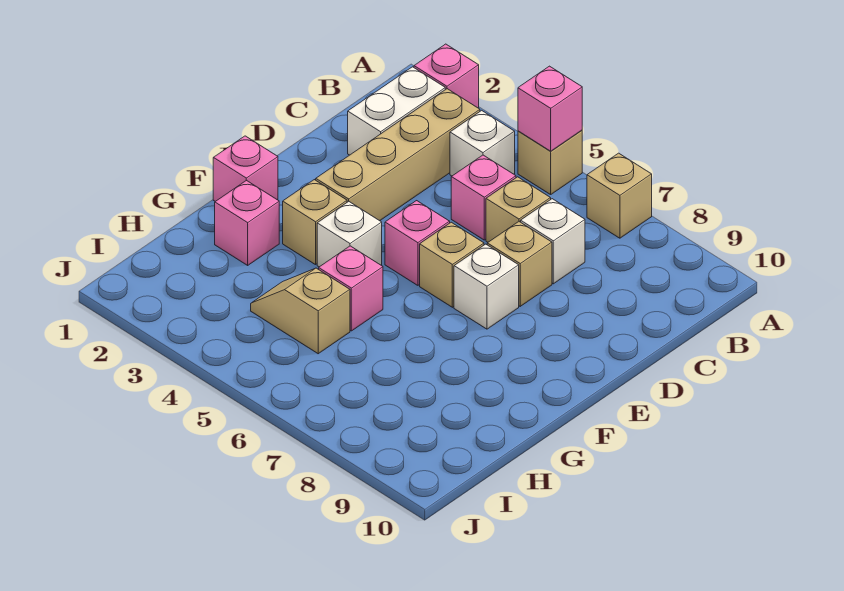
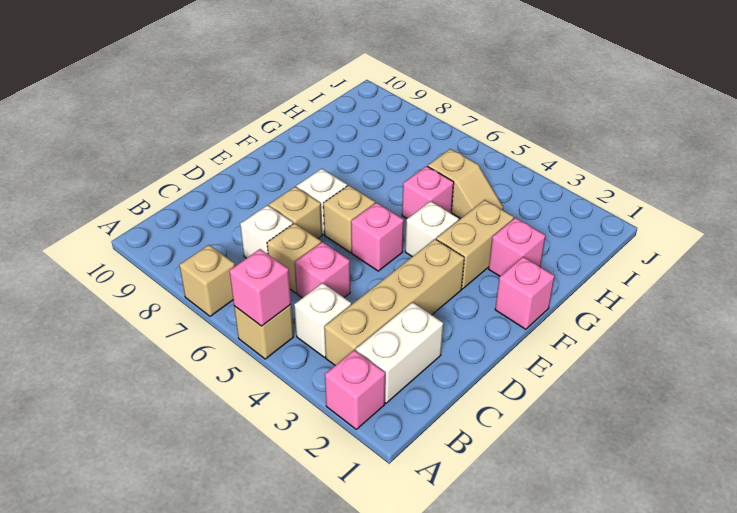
tan brick F3 level 1 -> tan brick F3:G3 level 1

